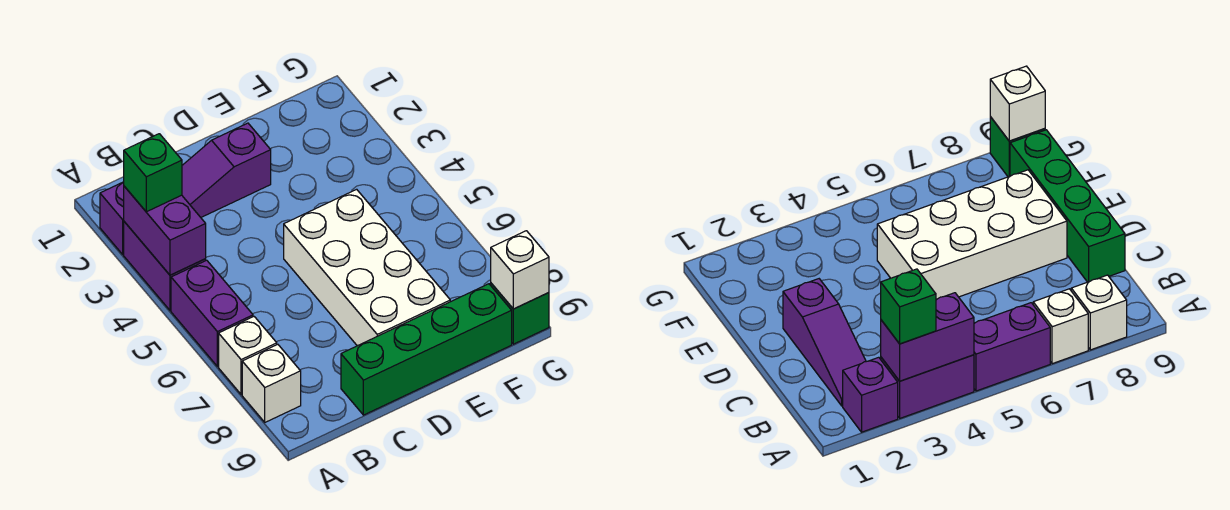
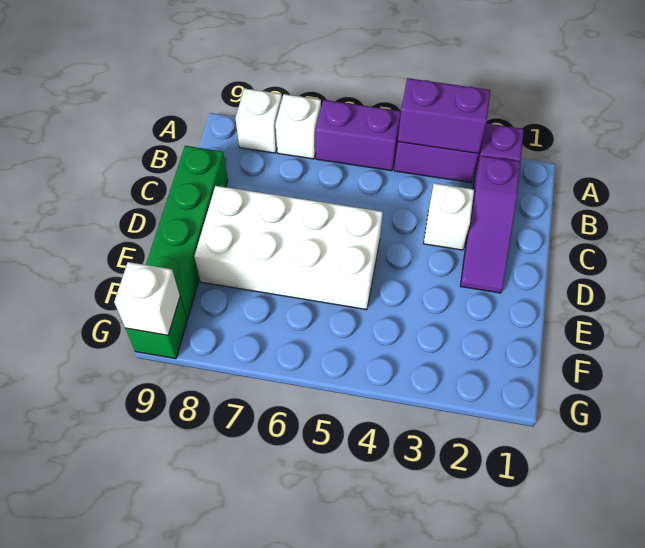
green brick A3 level 3 -> none
purple slope B2:D2 level 1 top D -> purple slope B2:D2 level 1 top B
none -> white brick C3 level 1

